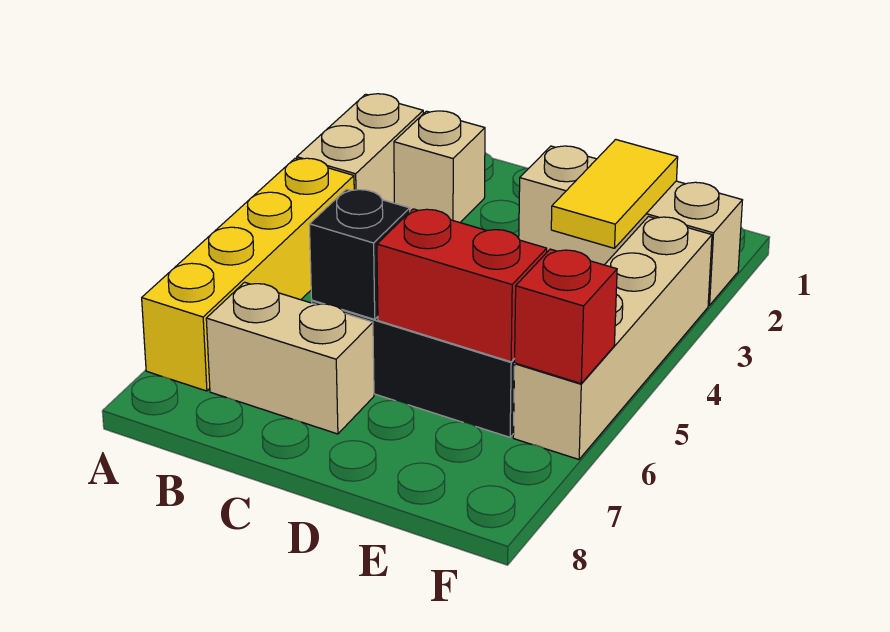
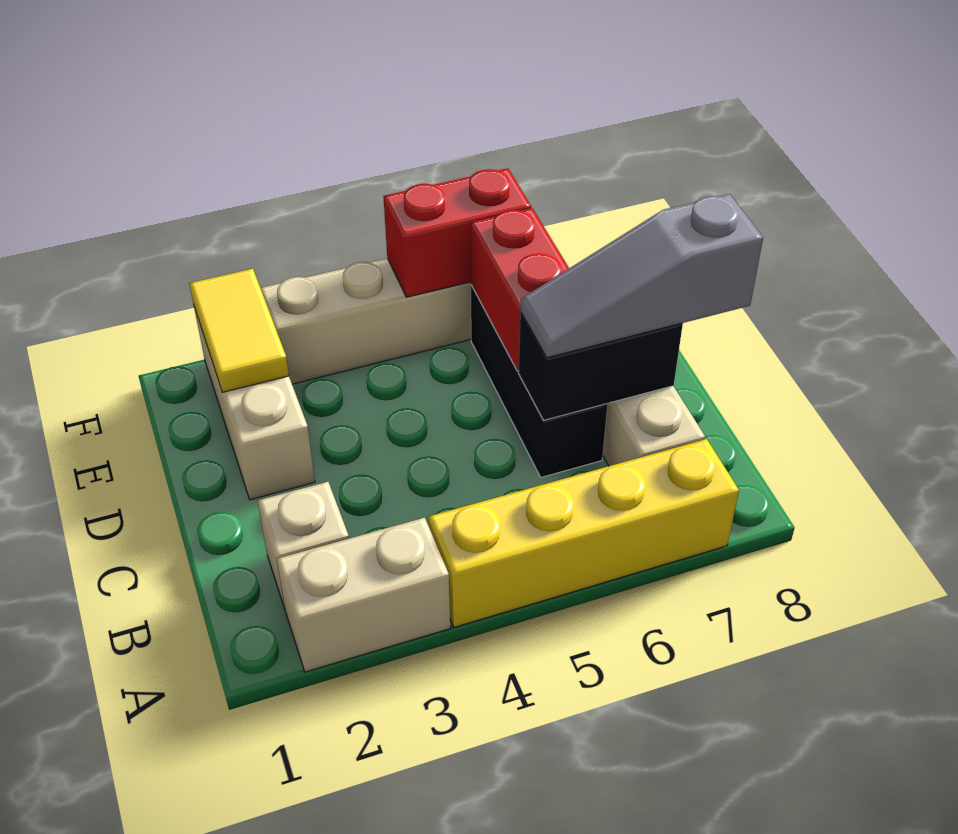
black brick C6 level 2 -> black brick C6:C7 level 2
none -> grey slope C6:C8 level 3 top 8
yellow tile E2:E3 level 2 -> yellow tile E2:F2 level 2
red brick F6 level 2 -> red brick F5:F6 level 2

